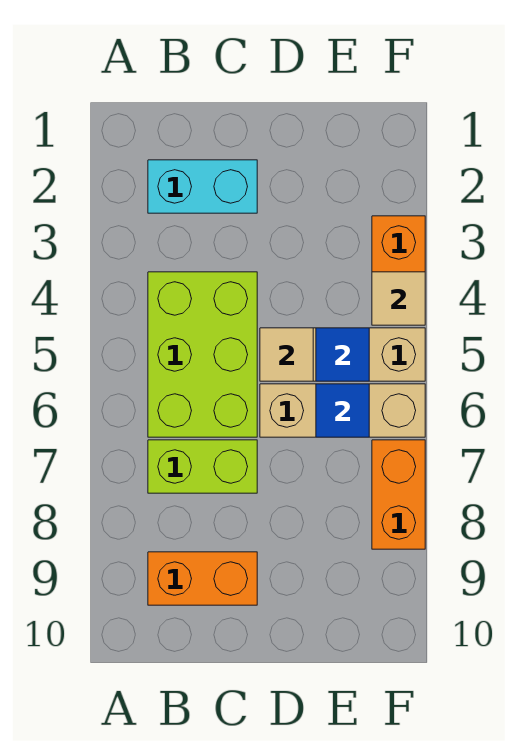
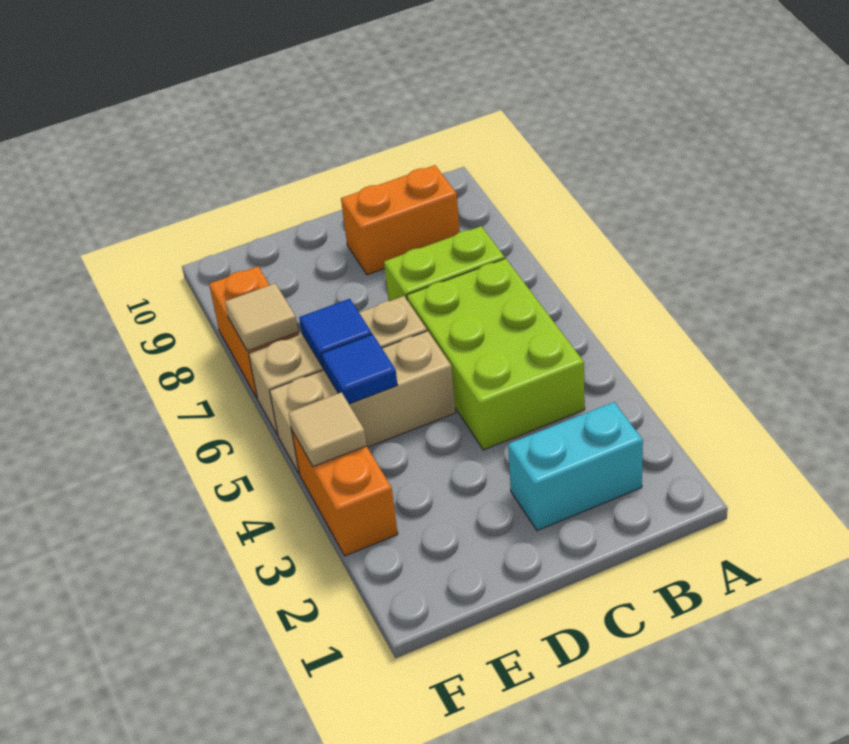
tan tile D5 level 2 -> tan tile F7 level 2

